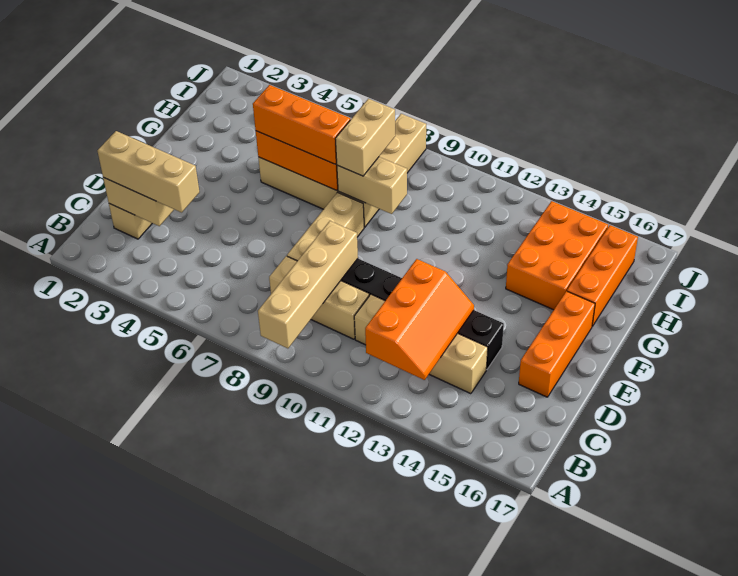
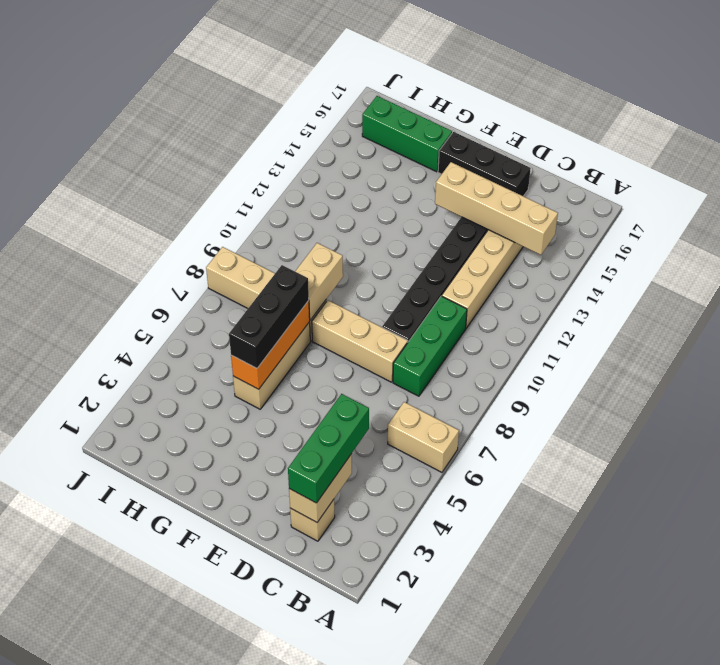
tan brick A9:D9 level 2 -> tan brick B14:E14 level 2
orange slope B12:D13 level 2 top 12 -> none
tan brick C2:C4 level 3 -> green brick C2:C4 level 3
tan brick C8:C10 level 1 -> green brick C8:C10 level 1
orange brick D16:F16 level 1 -> black brick D16:F16 level 1
orange brick G5:G7 level 3 -> black brick G5:G7 level 3
tan brick G8:H8 level 3 -> tan brick A6:B6 level 1
orange brick G14:I15 level 1 -> none
orange brick G16:I16 level 1 -> green brick G16:I16 level 1

